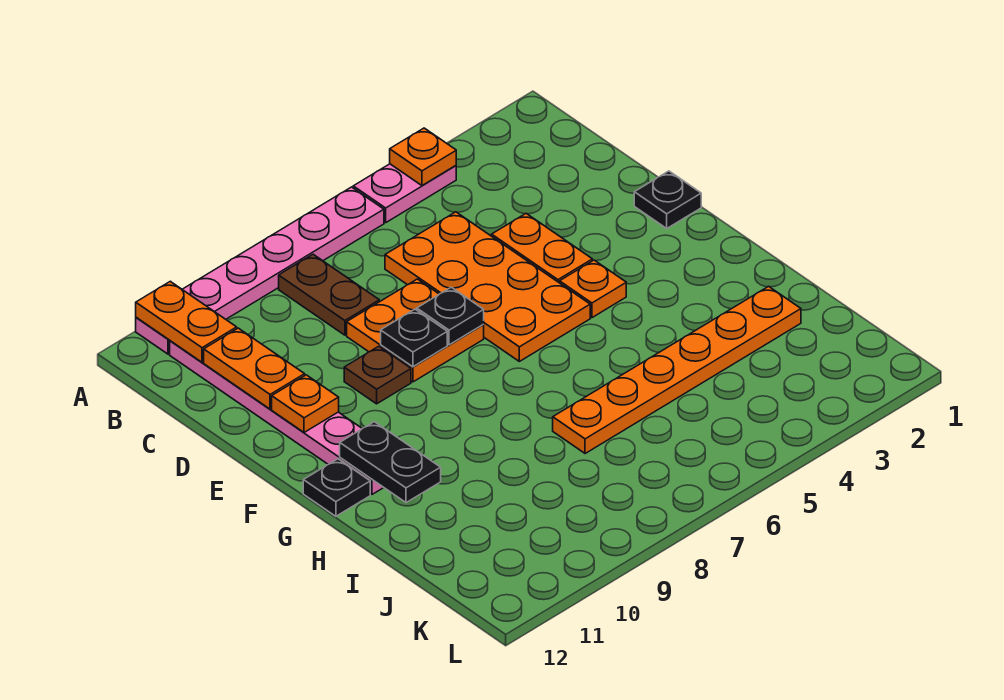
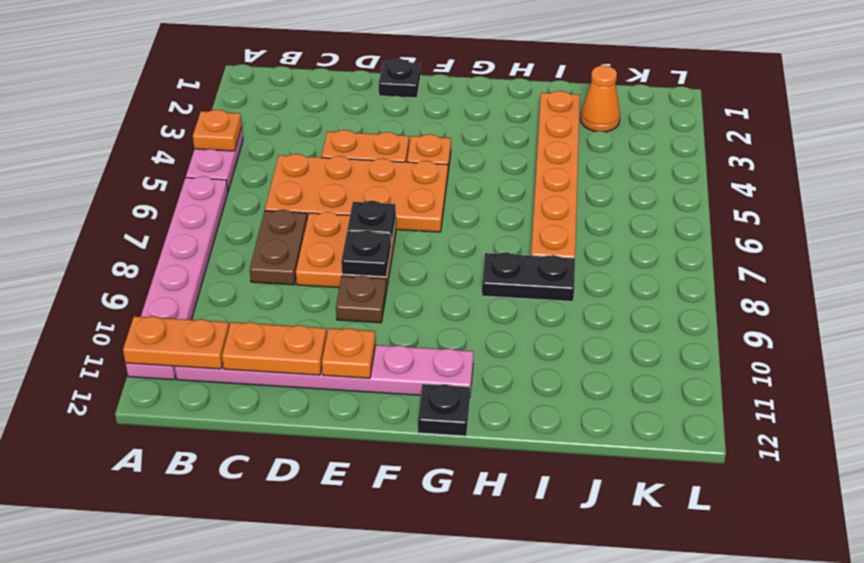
brown plate B8:C8 level 1 -> brown plate C7:C8 level 1
black plate G11:H11 level 2 -> black plate H8:I8 level 1
none -> orange cone J2 level 1

